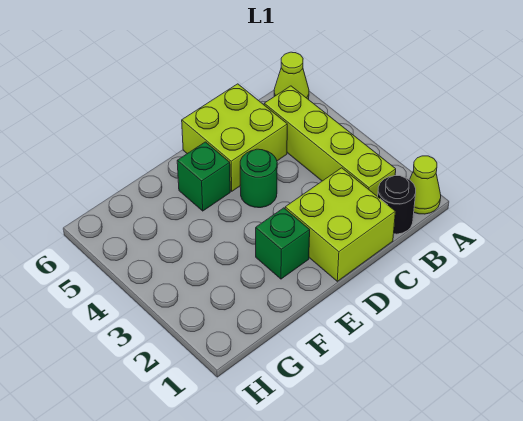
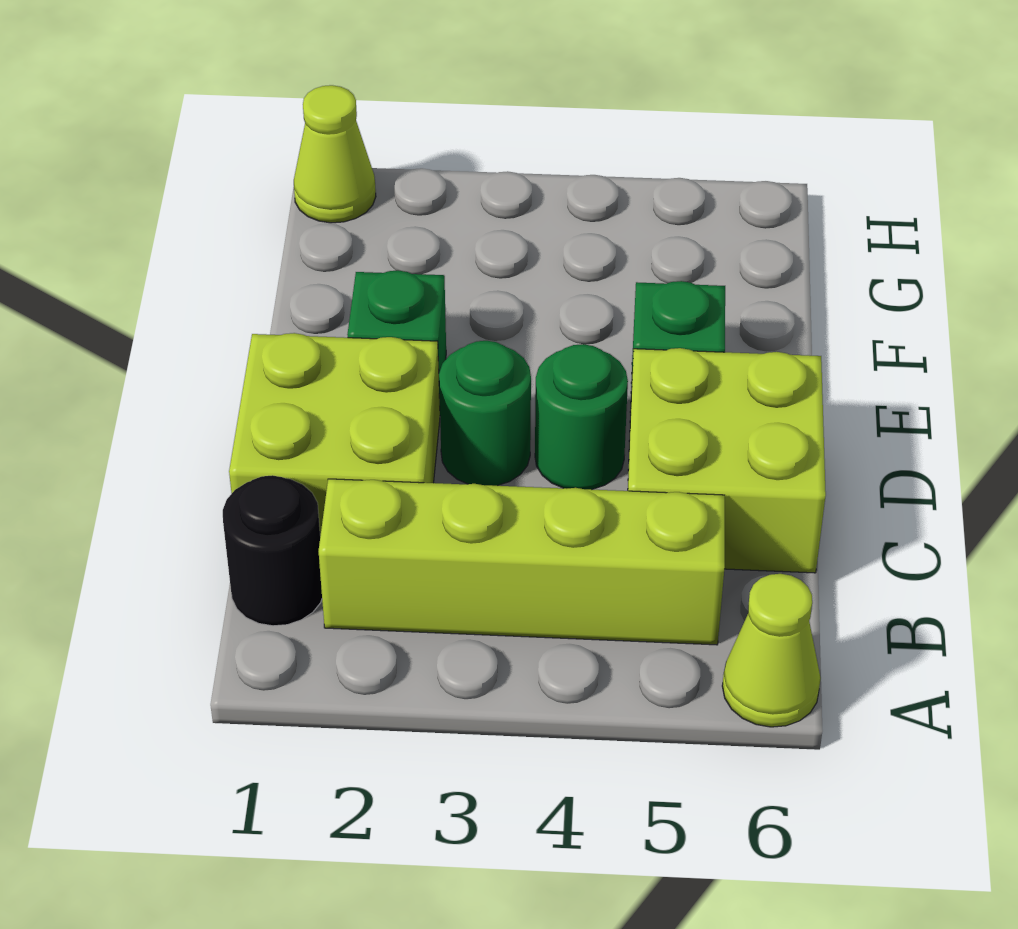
lime cone A1 level 1 -> lime cone H1 level 1
none -> green round brick D3 level 1

